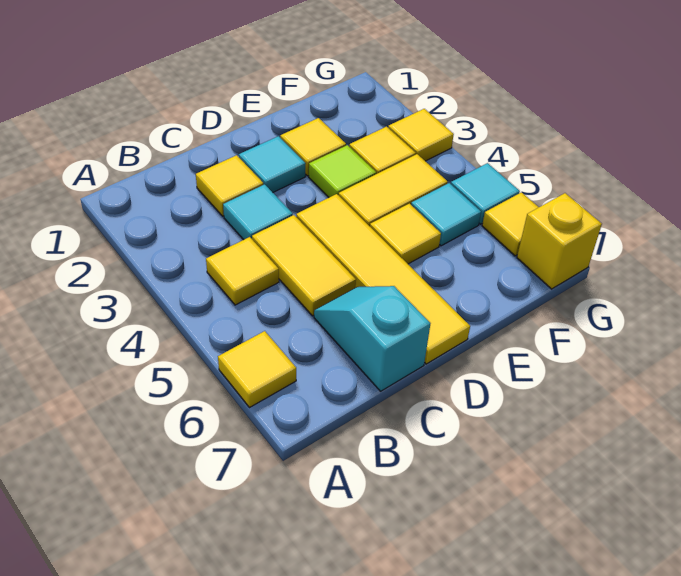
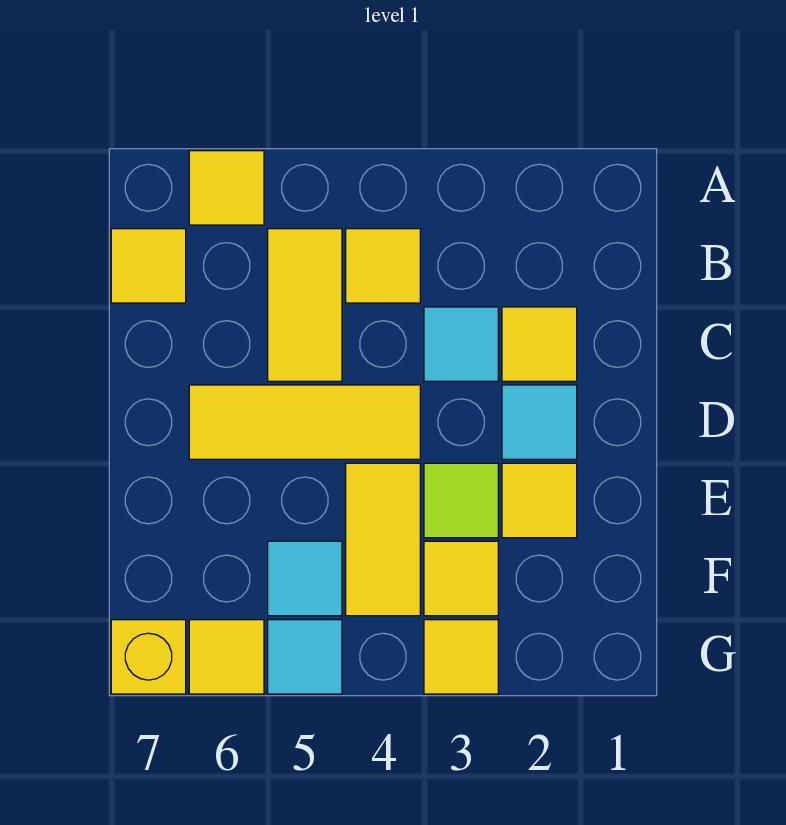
yellow tile C4:C5 level 1 -> yellow tile B5:C5 level 1
cyan slope C6:C7 level 1 top 7 -> none
yellow tile D4:D7 level 1 -> yellow tile D4:D6 level 1
yellow tile E5 level 1 -> yellow tile B7 level 1

